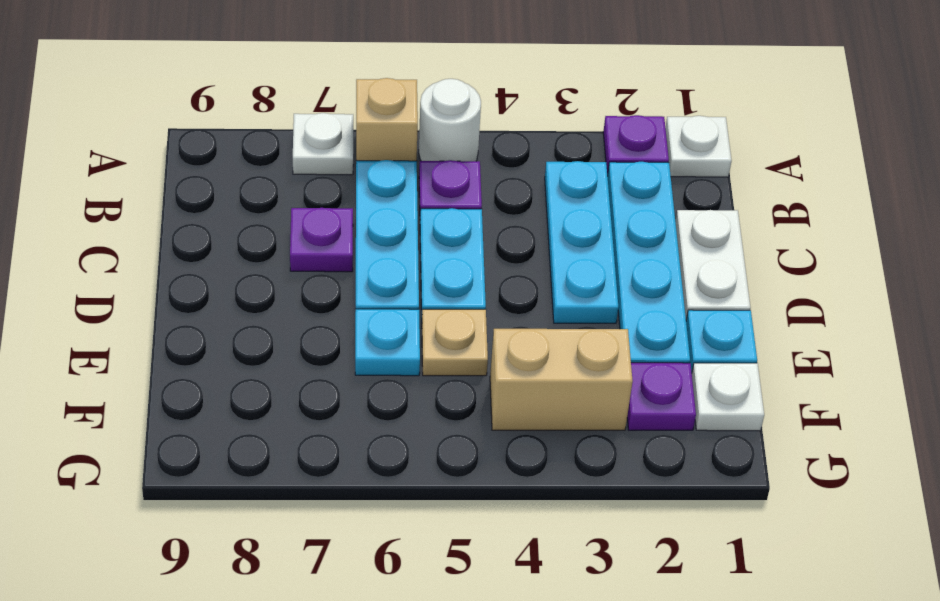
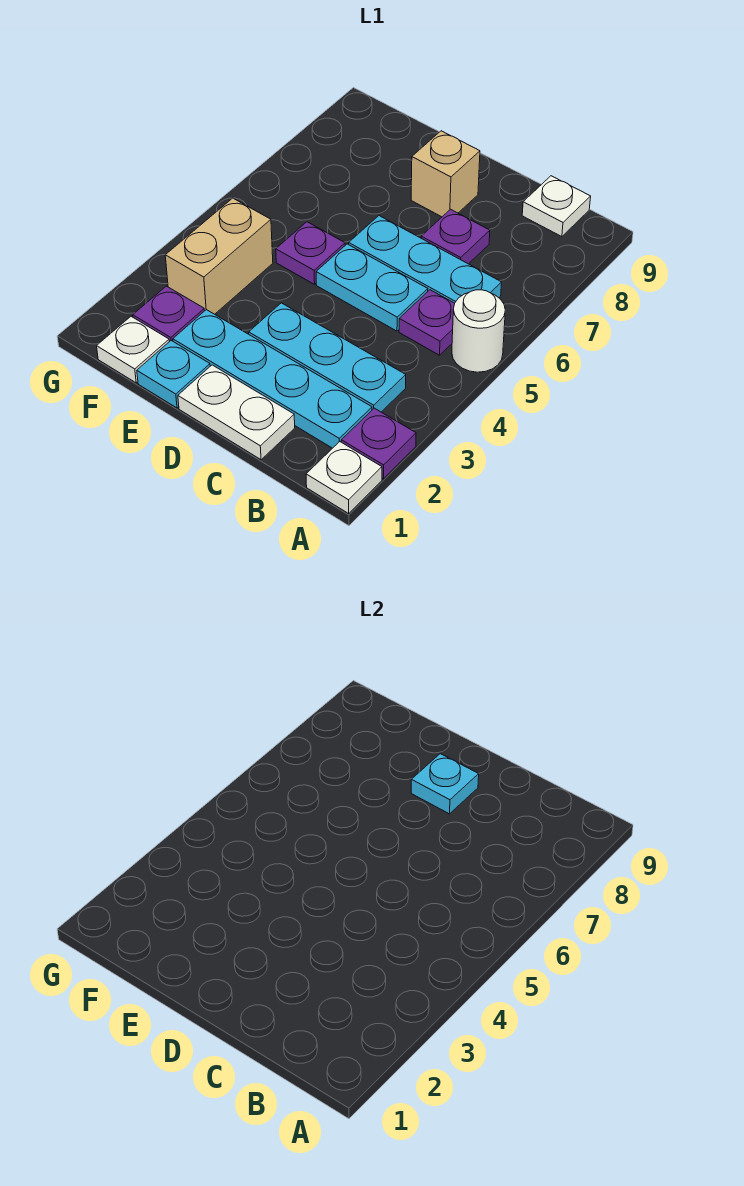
tan brick A6 level 1 -> tan brick D8 level 1
white plate A7 level 1 -> white plate B9 level 1
tan plate E5 level 1 -> purple plate E5 level 1
cyan plate E6 level 1 -> cyan plate D8 level 2

